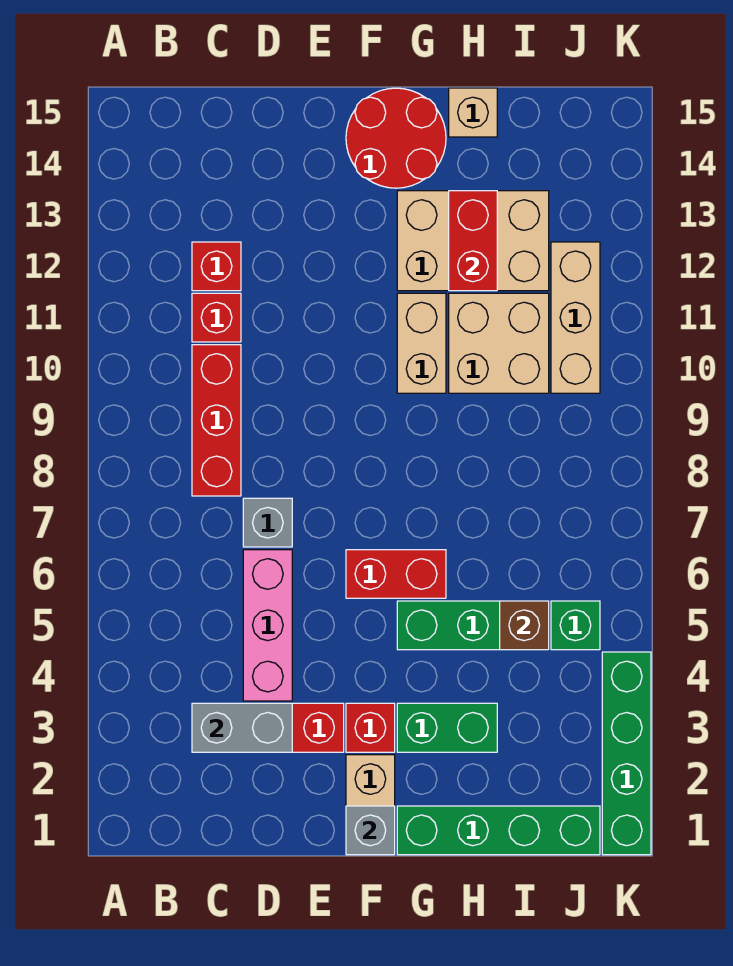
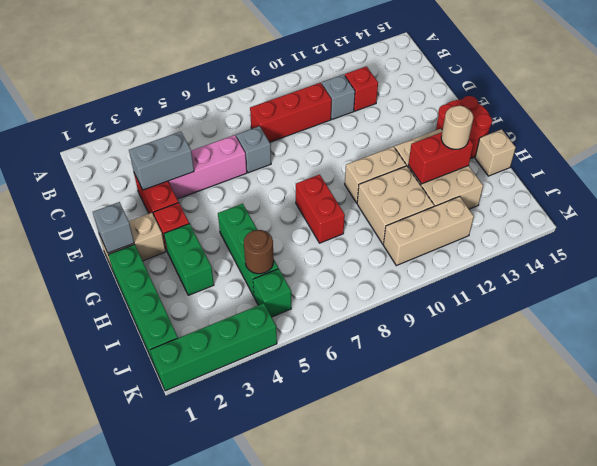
grey brick C3:D3 level 2 -> grey brick D3:D4 level 2
red brick C11 level 1 -> grey brick C11 level 1
red brick F6:G6 level 1 -> red brick G8:H8 level 1
none -> tan round brick H13 level 3
brown brick I5 level 2 -> brown round brick I5 level 2

